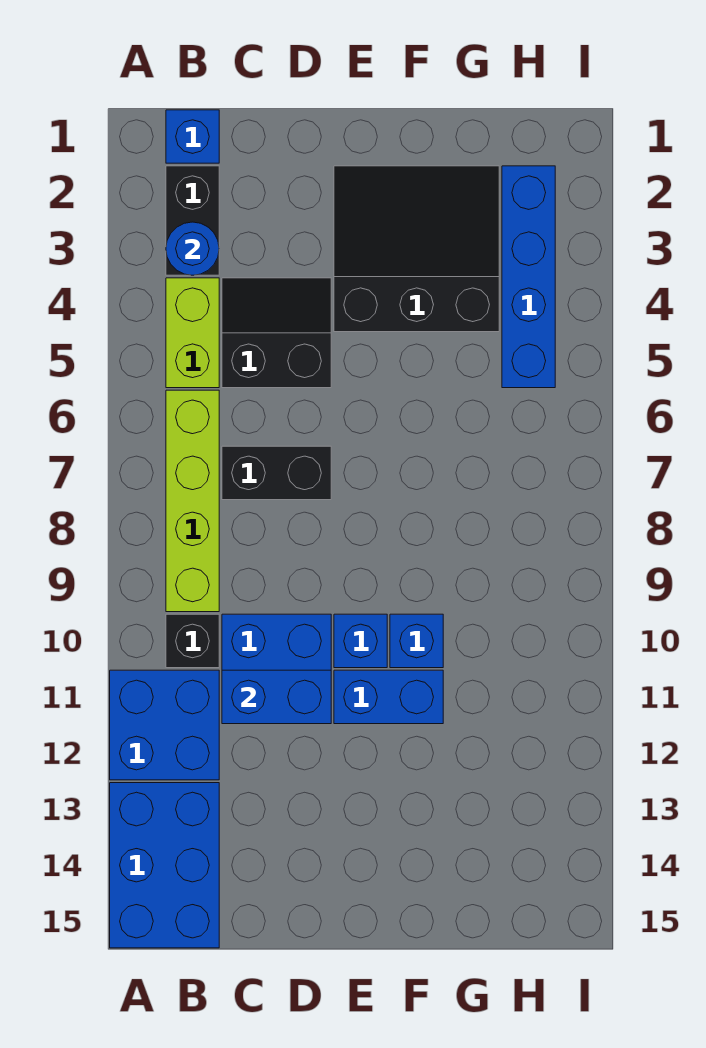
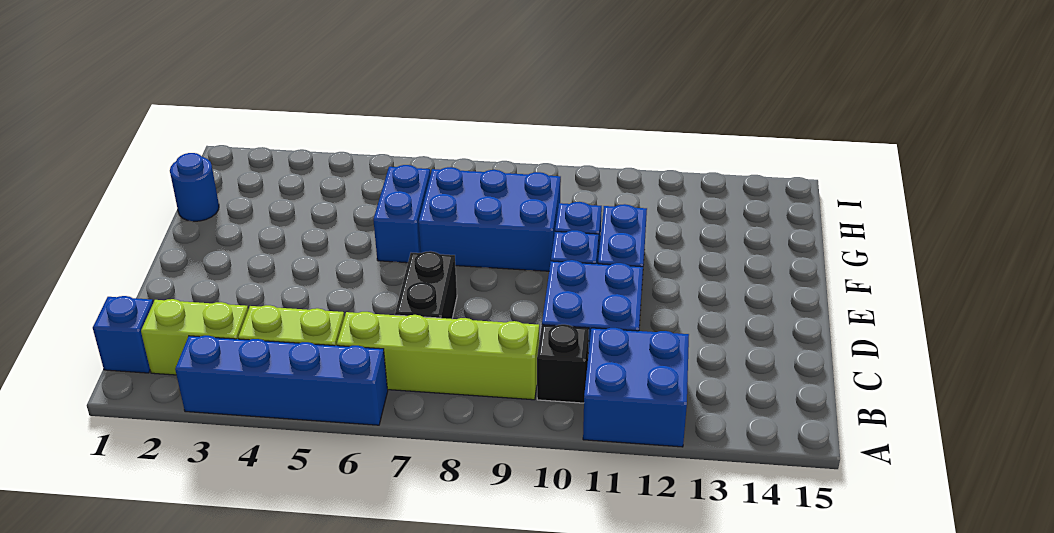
blue brick A13:B15 level 1 -> blue brick F7:G9 level 1
black brick B2:B3 level 1 -> lime brick B2:B3 level 1
blue round brick B3 level 2 -> blue round brick G1 level 1
black slope C4:D5 level 1 top 5 -> none
blue brick C11:D11 level 2 -> blue brick F6:G6 level 1
black slope E2:G4 level 1 top 4 -> none
blue brick H2:H5 level 1 -> blue brick A3:A6 level 1

